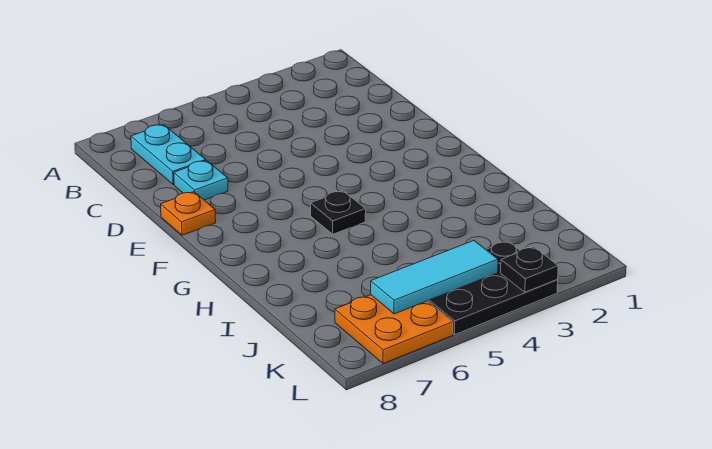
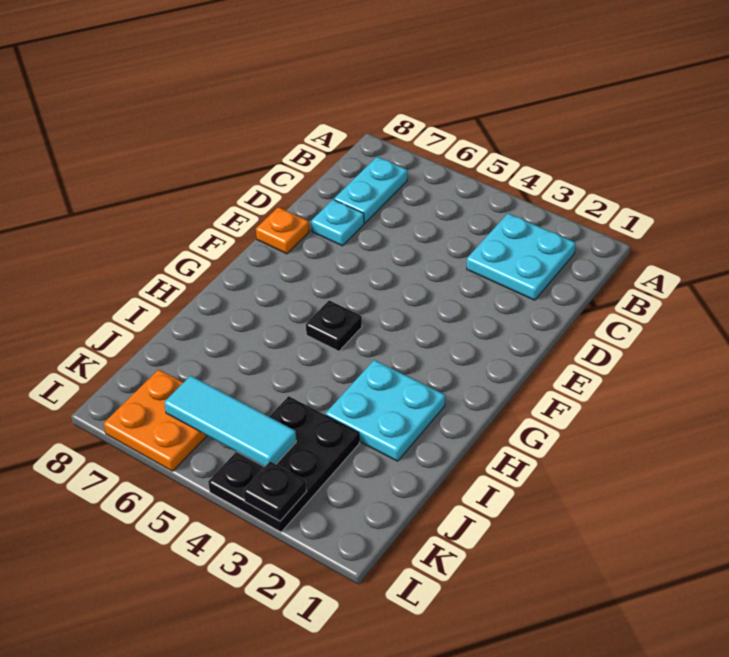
none -> cyan plate B2:C3 level 1
none -> cyan plate H2:I3 level 1
black plate K3:L5 level 1 -> black plate J3:L4 level 1

